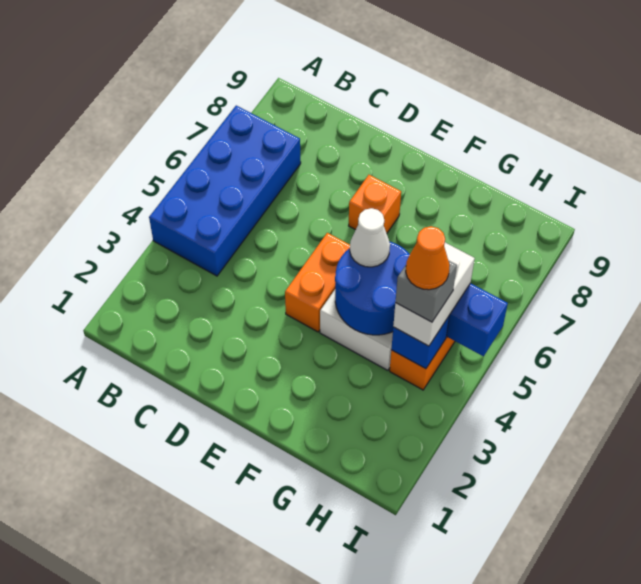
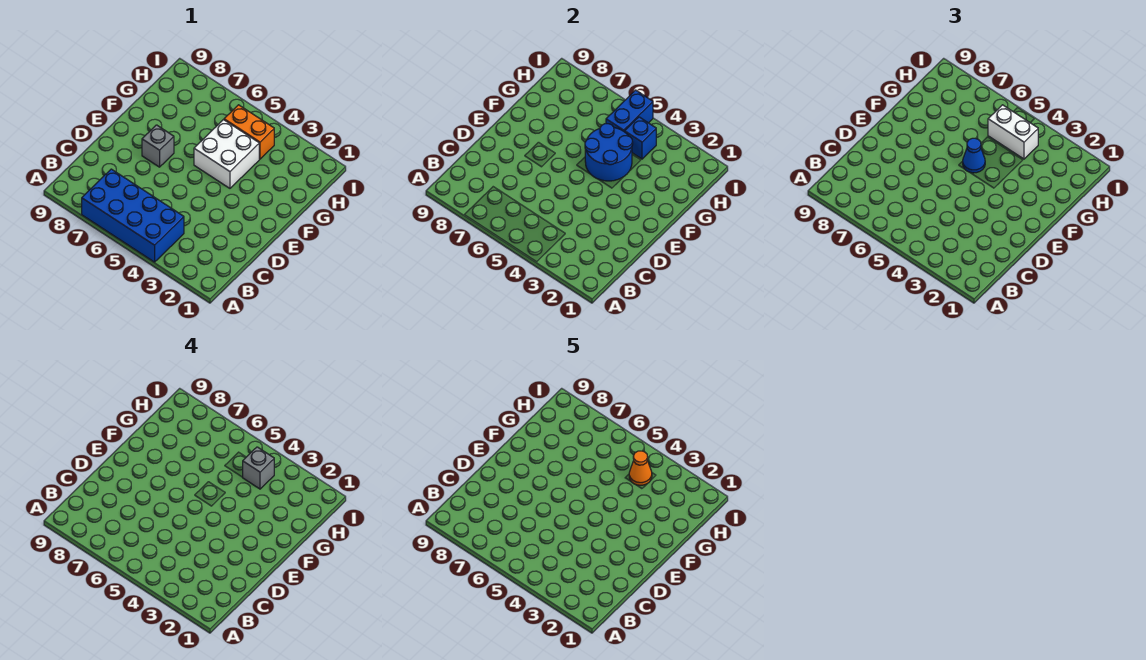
orange brick E4:E5 level 1 -> none
orange brick E7 level 1 -> grey brick E7 level 1
white cone F5 level 3 -> blue cone F5 level 3

